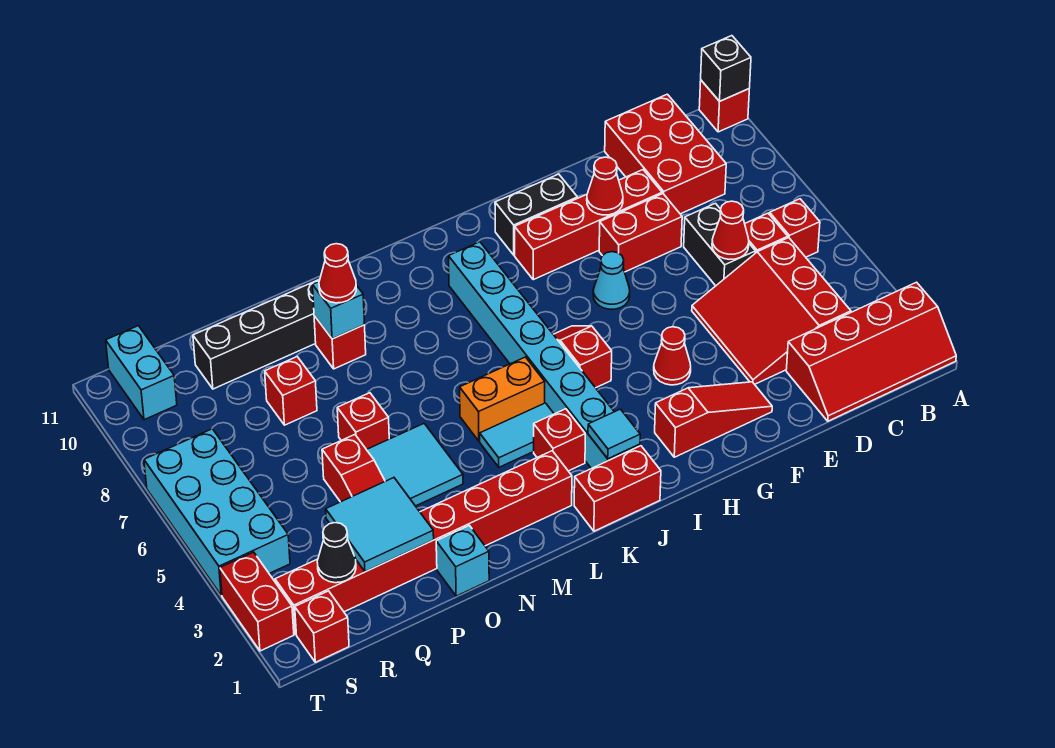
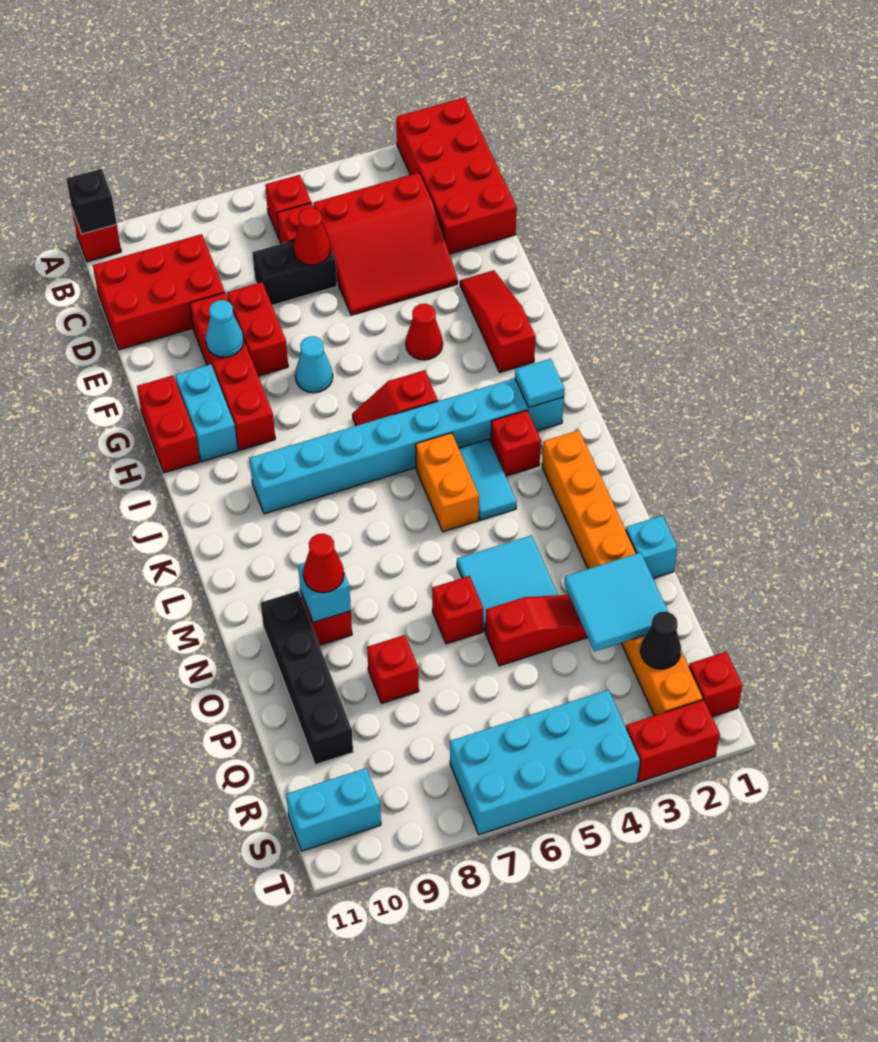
red slope A1:D2 level 1 top 2 -> red brick A1:D2 level 1
red cone F9 level 2 -> cyan cone F9 level 2
black brick G10:H10 level 1 -> cyan brick G10:H10 level 1
red brick J1:K1 level 1 -> red brick G11:H11 level 1
red brick L2:S2 level 1 -> orange brick L2:S2 level 1

